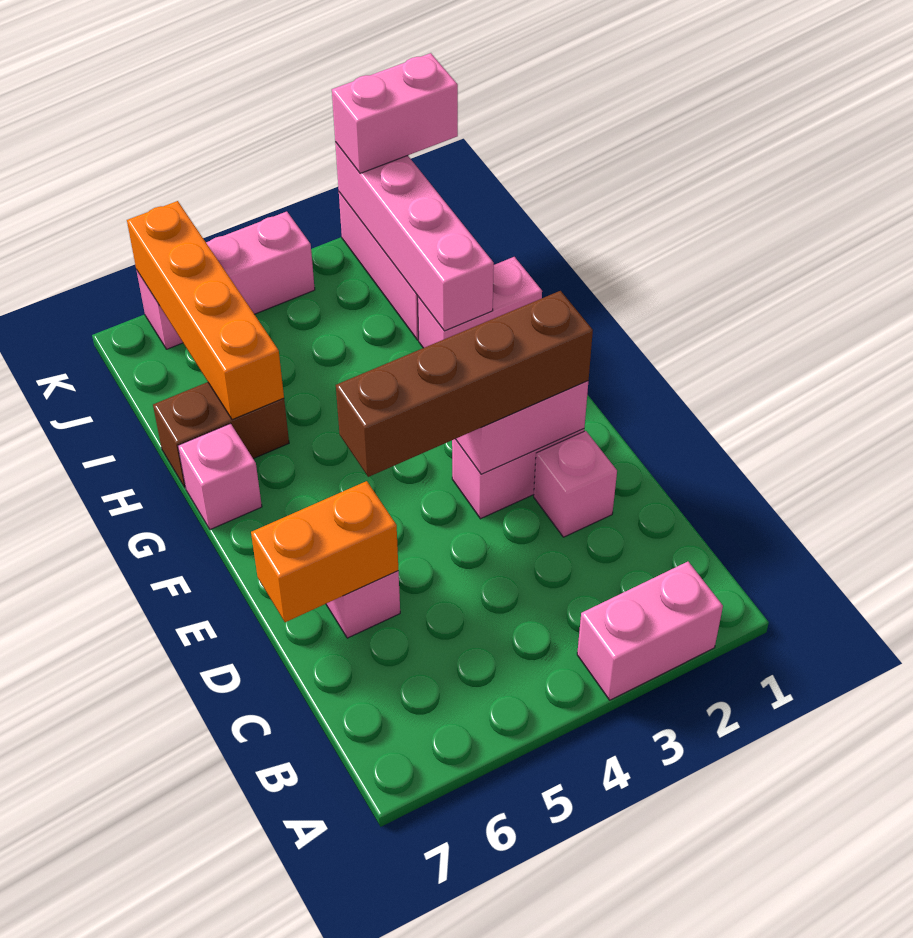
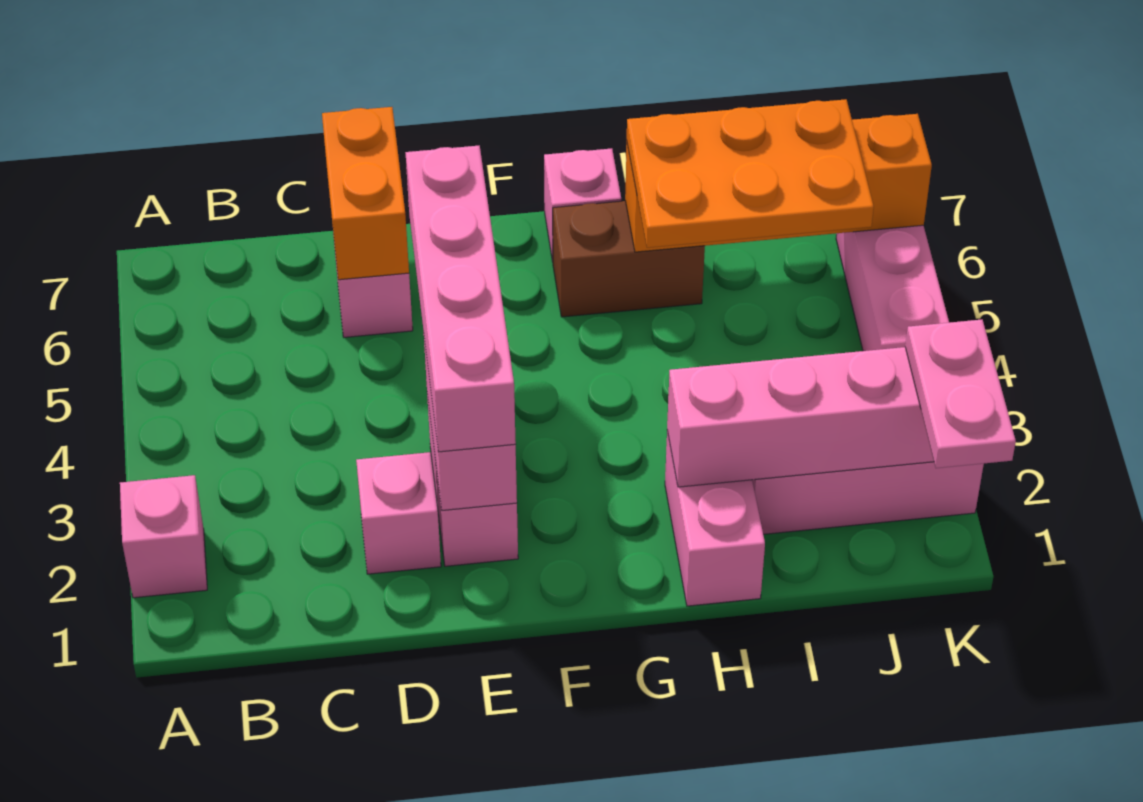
pink brick A2:A3 level 1 -> pink brick A2 level 1
brown brick E2:E5 level 3 -> pink brick E2:E5 level 3
none -> orange plate H5:J6 level 3
brown brick H6:H7 level 1 -> brown brick G6:H6 level 1
pink brick K1:K2 level 3 -> pink plate K1:K2 level 3

